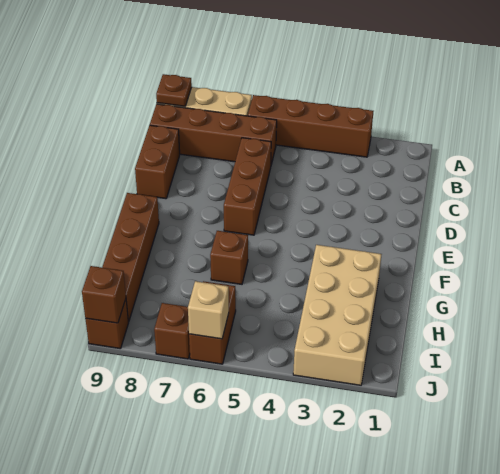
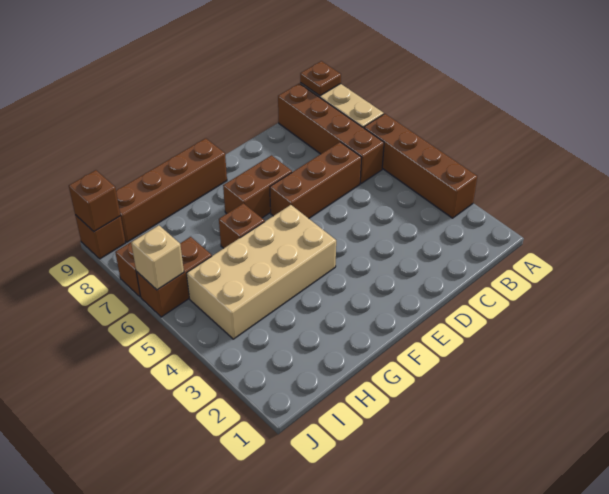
brown brick C9:D9 level 1 -> brown brick E7:F7 level 1
tan brick G2:J3 level 1 -> tan brick F4:I5 level 1

